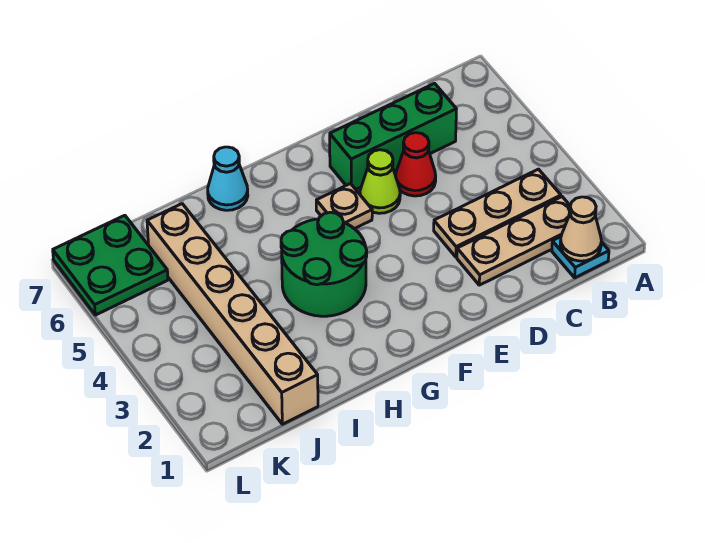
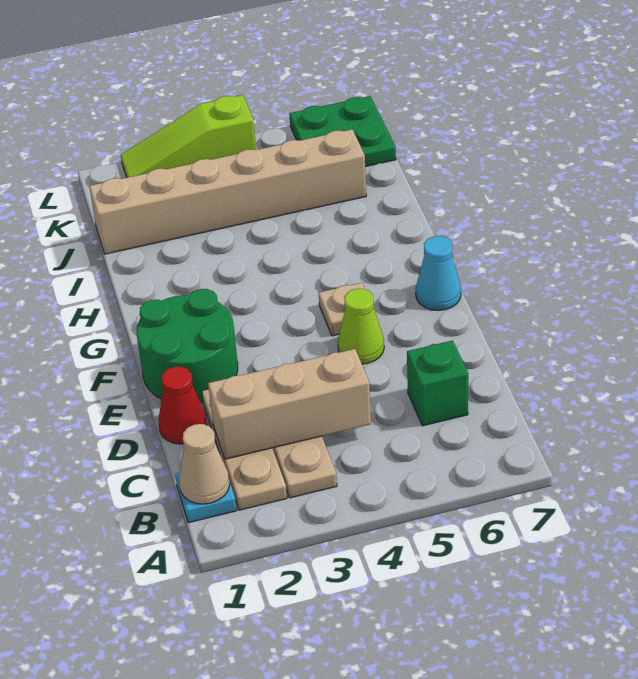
none -> tan brick C2:C4 level 2
green brick C6:E6 level 1 -> green brick C6 level 1
red cone D5 level 1 -> red cone D1 level 1
green round brick G3:H4 level 1 -> green round brick E1:F2 level 1
cyan cone H7 level 1 -> cyan cone F7 level 1
none -> lime slope L2:L4 level 1 top 4

